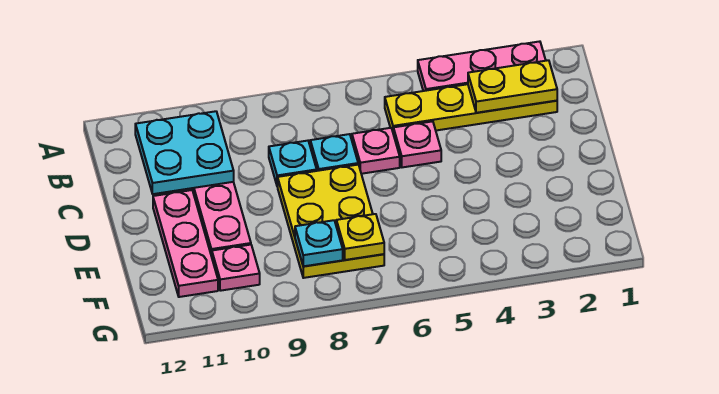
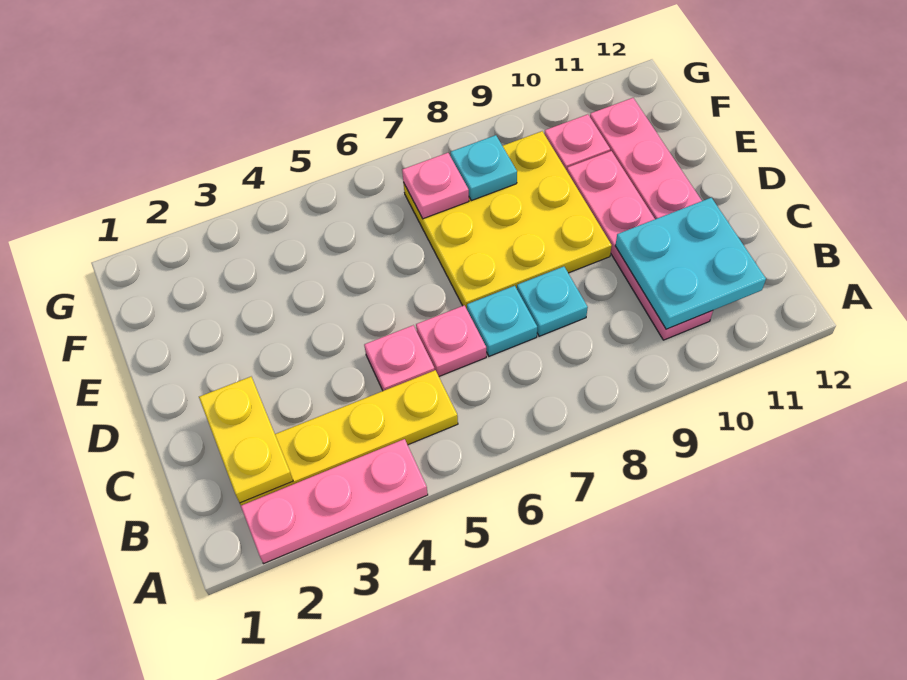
yellow plate B2:B3 level 2 -> yellow plate B2:C2 level 2
yellow plate D7:F8 level 1 -> yellow plate D7:F9 level 1
yellow plate F7 level 2 -> pink plate F7 level 2

